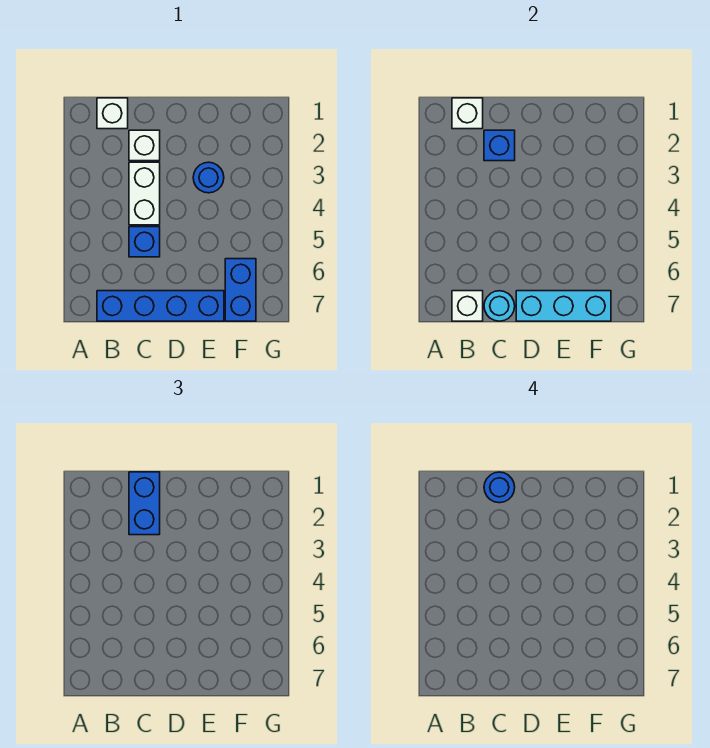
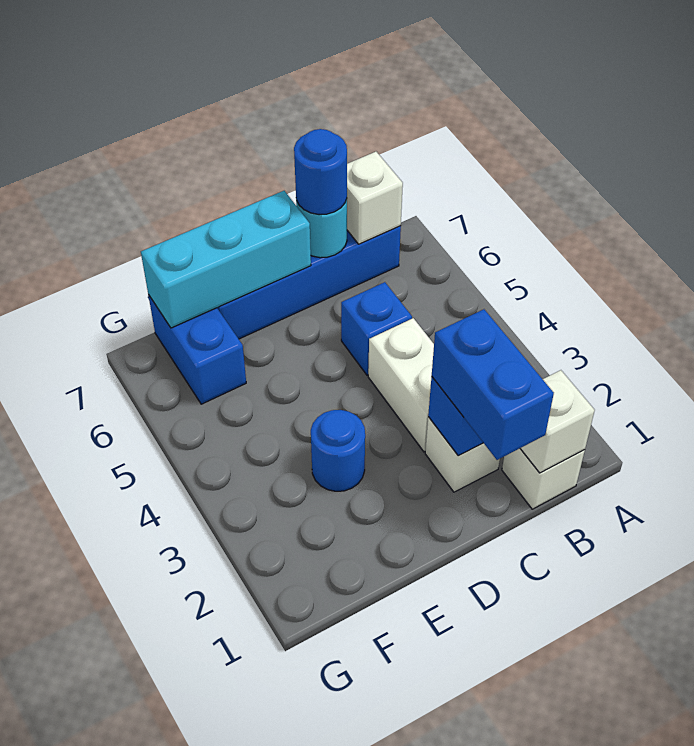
blue round brick C1 level 4 -> blue round brick C7 level 3

